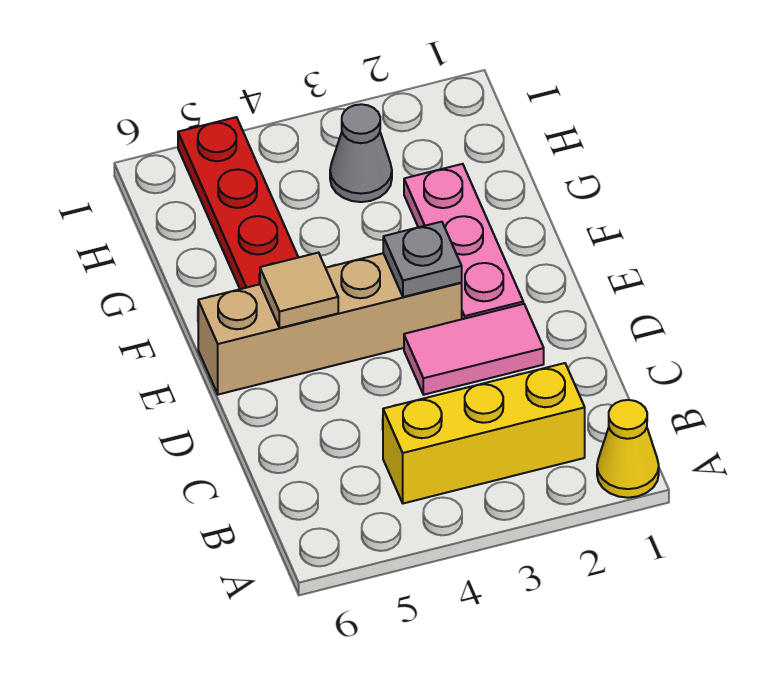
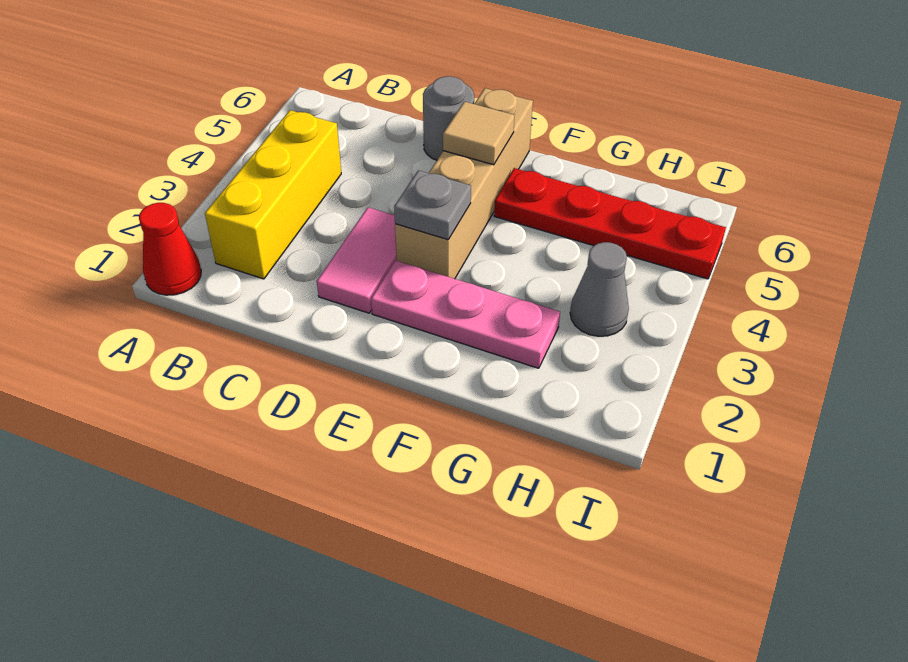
yellow cone A1 level 1 -> red cone A1 level 1
none -> grey round brick D6 level 1

